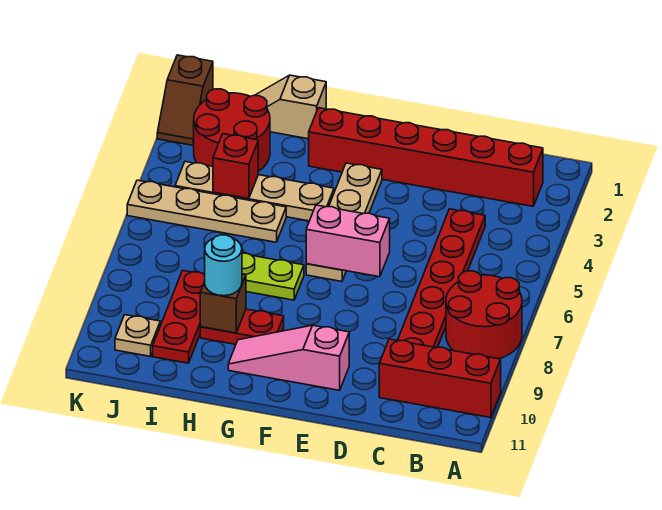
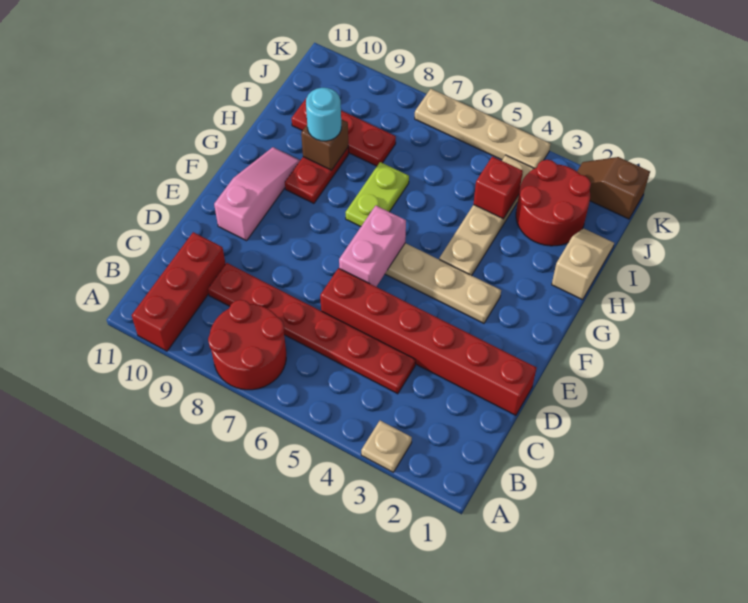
red brick B2:G2 level 1 -> red brick D1:D6 level 1
tan plate H5:K5 level 1 -> tan plate K4:K7 level 1
tan plate J10 level 1 -> tan plate A3 level 1

